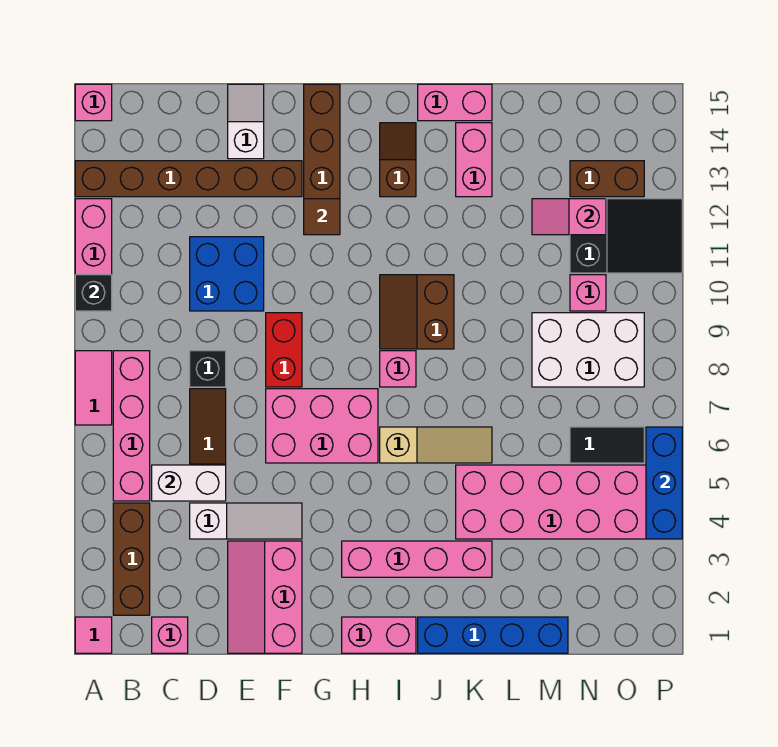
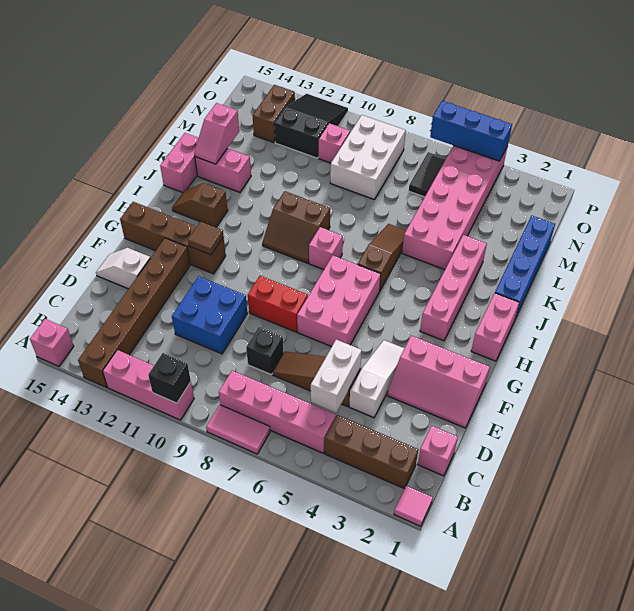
tan slope I6:K6 level 1 top I -> brown slope I6:K6 level 1 top I
pink slope M12:N12 level 2 top N -> pink slope K14:L14 level 2 top L

